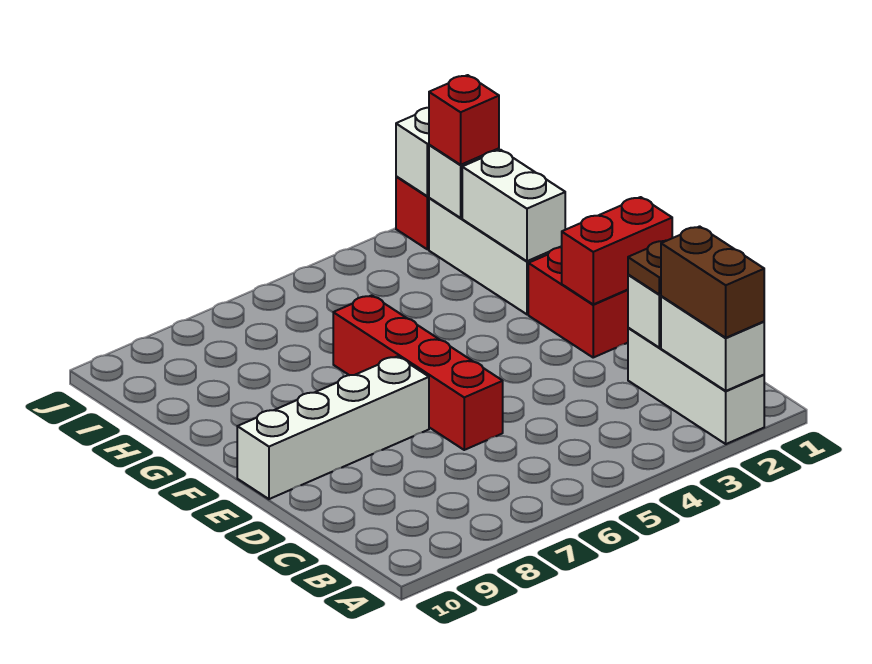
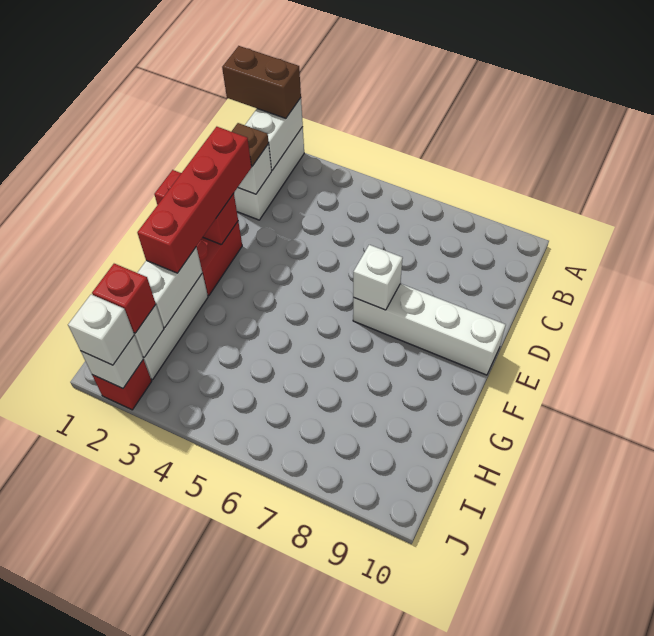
brown brick A2:B2 level 3 -> brown brick A1:A2 level 3
red brick D6:G6 level 1 -> red brick D2:G2 level 3
none -> white brick E7 level 2
none -> white brick J2 level 3

